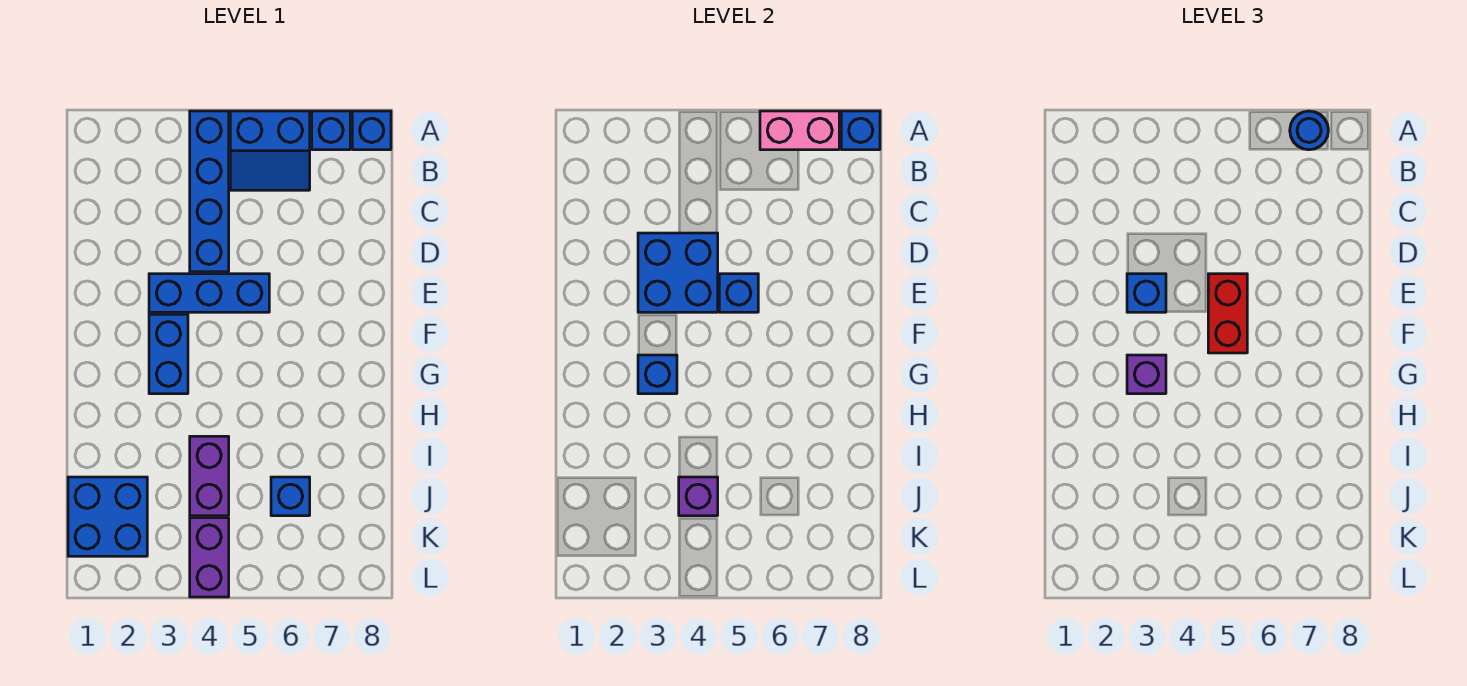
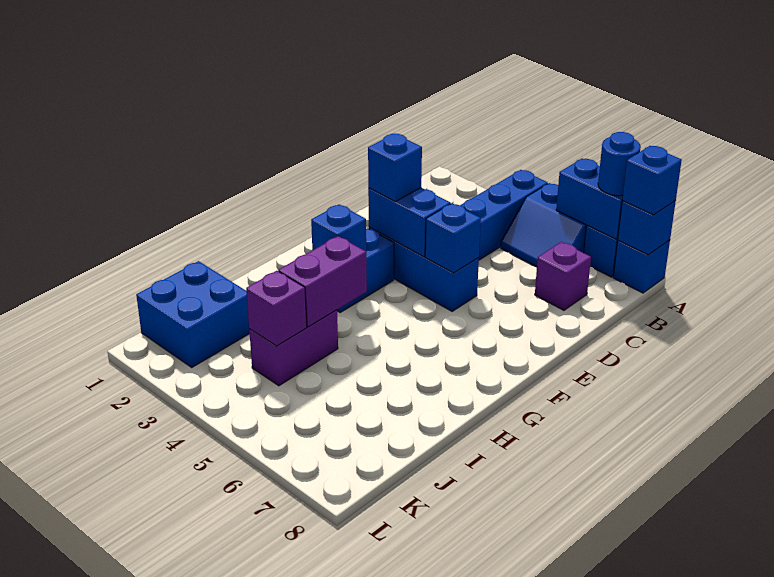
pink brick A6:A7 level 2 -> blue brick A6:A7 level 2
blue brick D3:E4 level 2 -> blue brick E3:E4 level 2
red brick E5:F5 level 3 -> none
purple brick G3 level 3 -> purple brick C7 level 1
blue brick J6 level 1 -> blue brick A8 level 3
purple brick K4:L4 level 1 -> purple brick H4:I4 level 2

